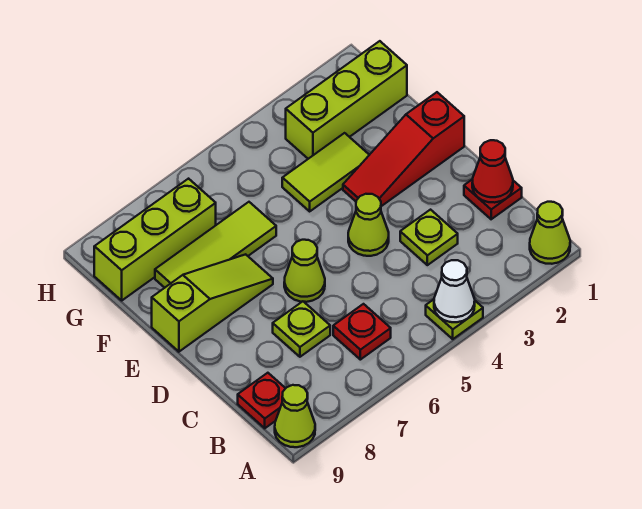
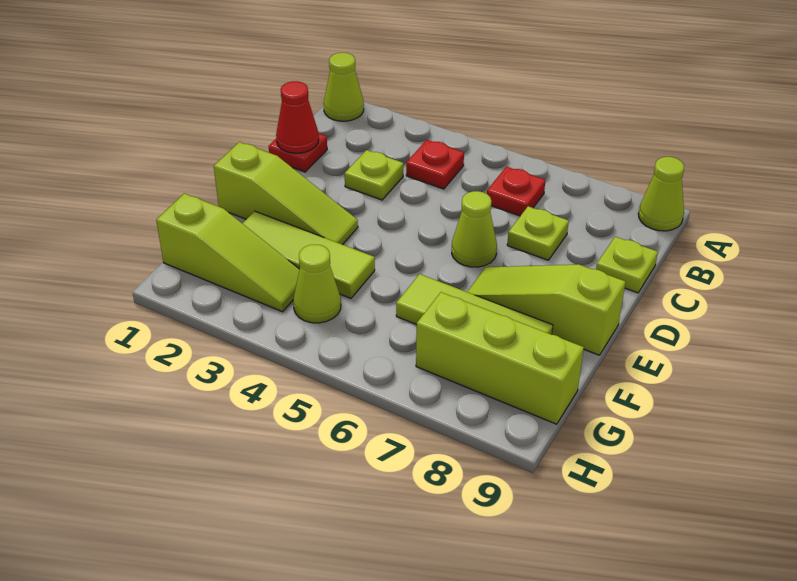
lime plate A4 level 1 -> lime plate C9 level 1
white cone A4 level 2 -> none
red plate B9 level 1 -> red plate B4 level 1
lime cone D4 level 1 -> lime cone G4 level 1
red slope E1:E3 level 1 top 1 -> lime slope E1:E3 level 1 top 1
lime tile F3:F4 level 1 -> lime tile F2:F4 level 1
lime brick G1:G3 level 1 -> lime slope G1:G3 level 1 top 1

